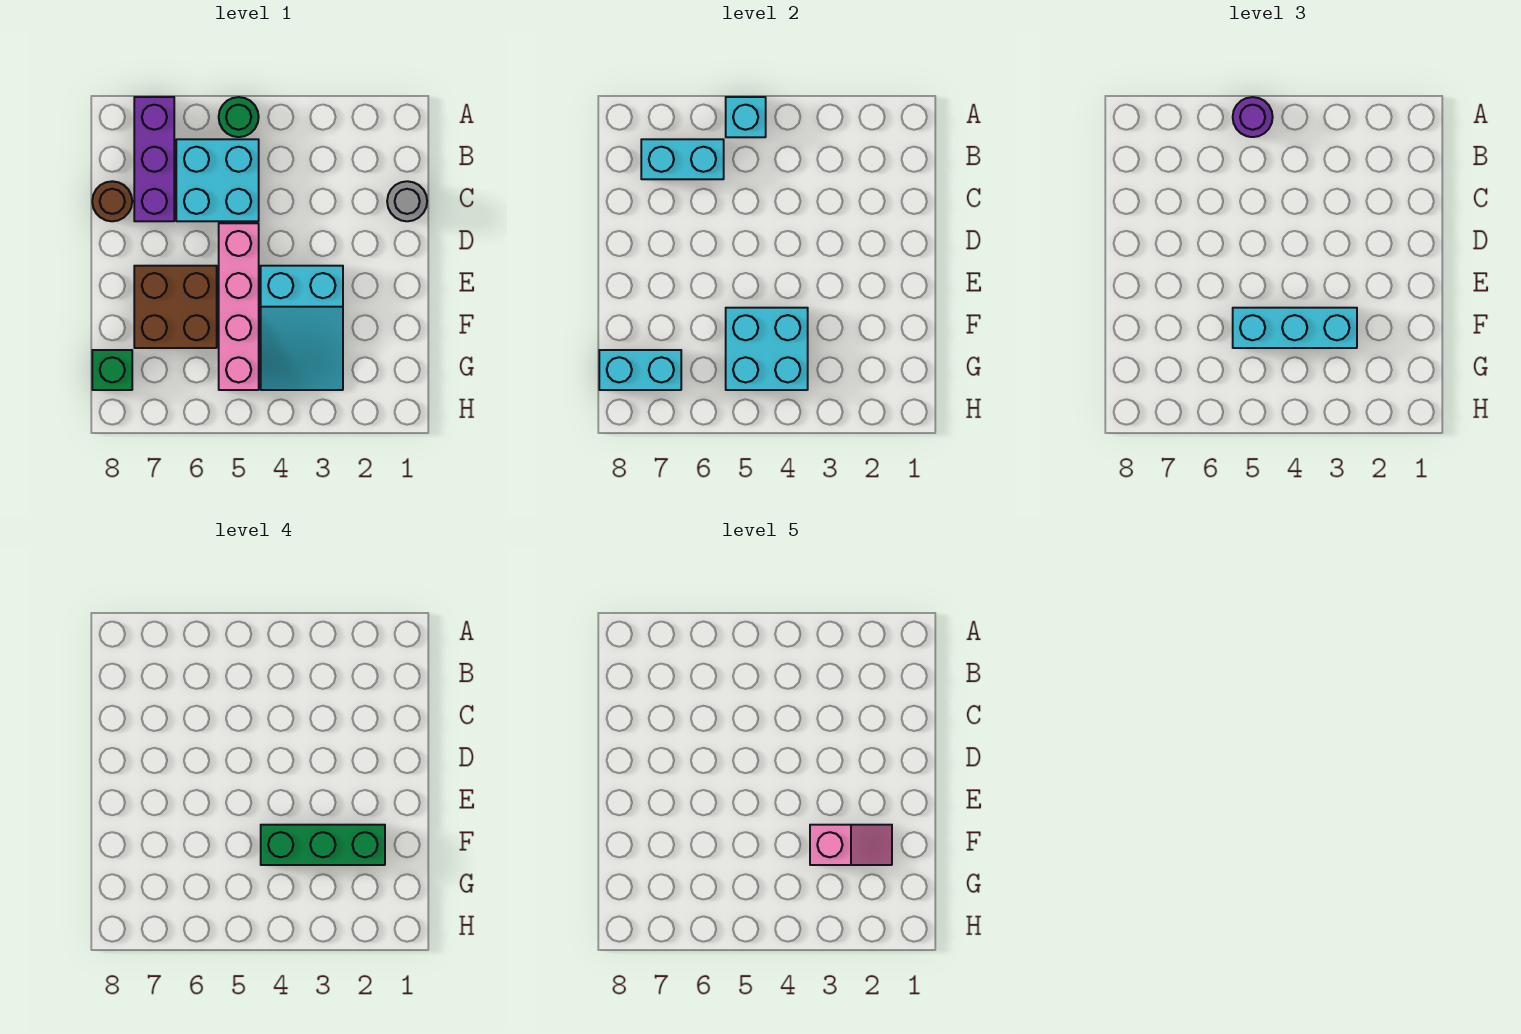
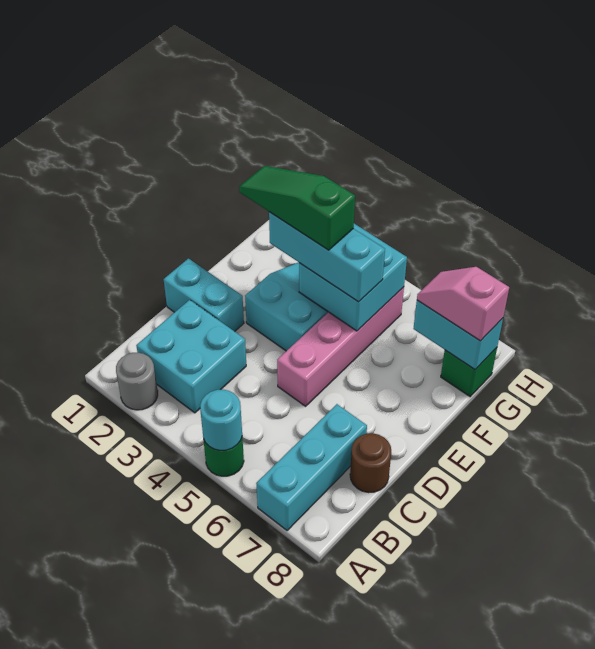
cyan brick A5 level 2 -> cyan round brick A5 level 2
purple round brick A5 level 3 -> none
purple brick A7:C7 level 1 -> cyan brick A7:C7 level 1
cyan brick B5:C6 level 1 -> cyan brick B2:C3 level 1
cyan brick B6:B7 level 2 -> cyan brick D1:D2 level 1
grey round brick C1 level 1 -> grey round brick A2 level 1
brown brick E6:F7 level 1 -> none
green brick F2:F4 level 4 -> green slope F2:F4 level 4 top 4
pink slope F2:F3 level 5 top 3 -> pink slope G7:G8 level 3 top 8

